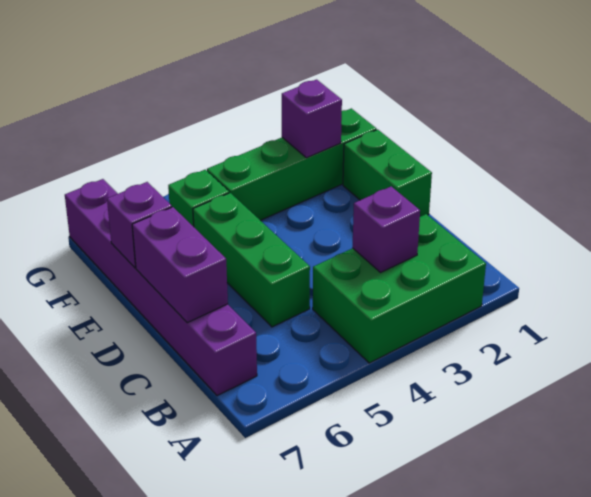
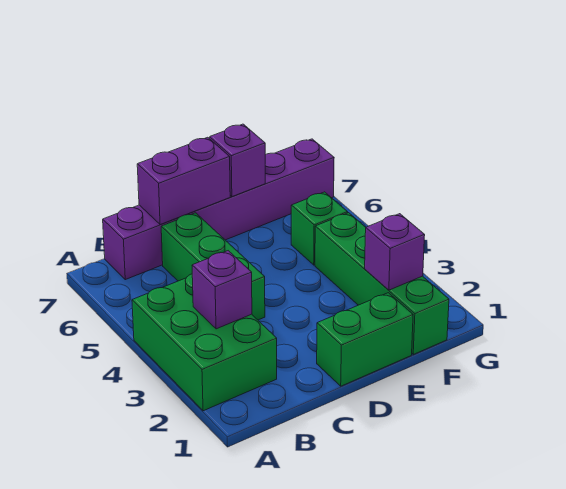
green brick C5:E5 level 1 -> green brick C4:C6 level 1

